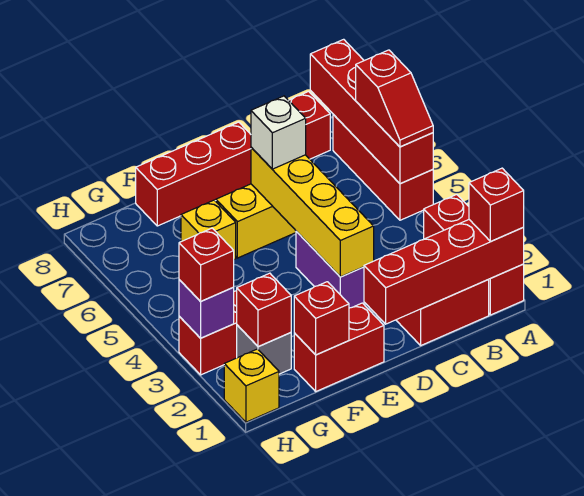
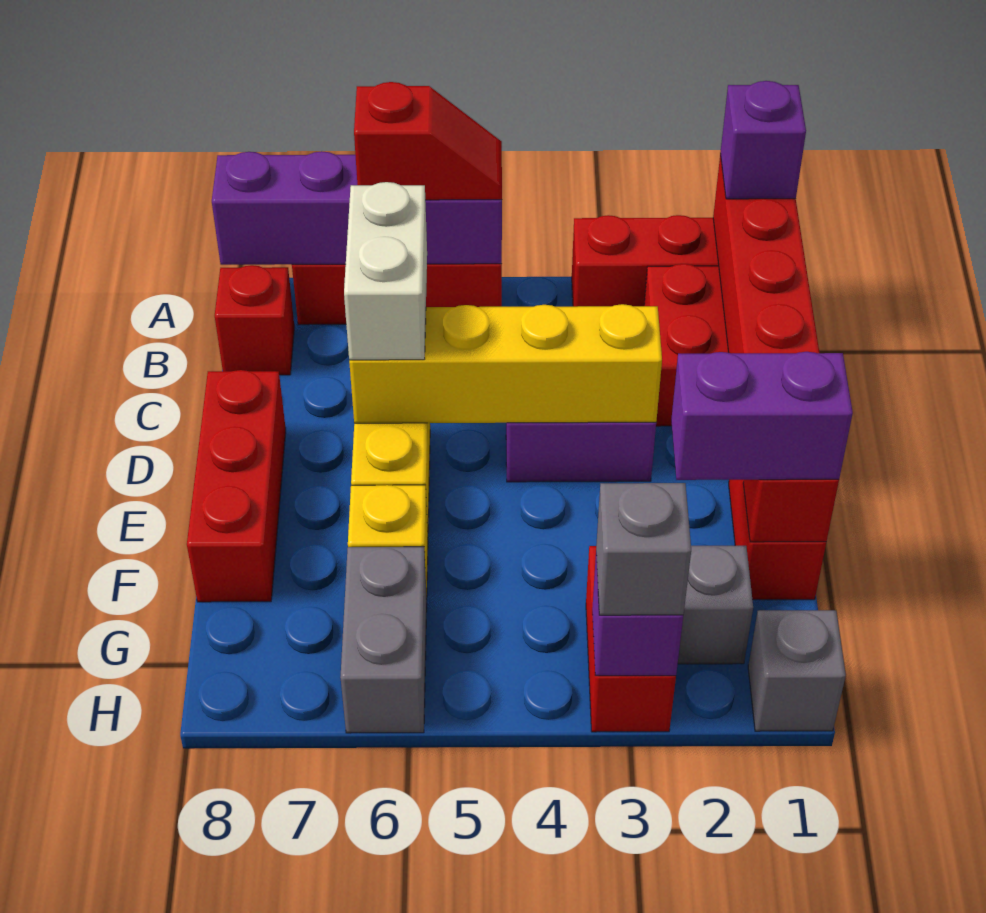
red brick A1 level 3 -> purple brick A1 level 3
red brick A5:A8 level 2 -> purple brick A5:A8 level 2
white brick D6 level 3 -> white brick C6:D6 level 3
none -> purple brick F1:F2 level 3
red brick G2 level 2 -> none
none -> grey brick G6:H6 level 1
yellow brick H1 level 1 -> grey brick H1 level 1
red brick H3 level 3 -> grey brick H3 level 3

